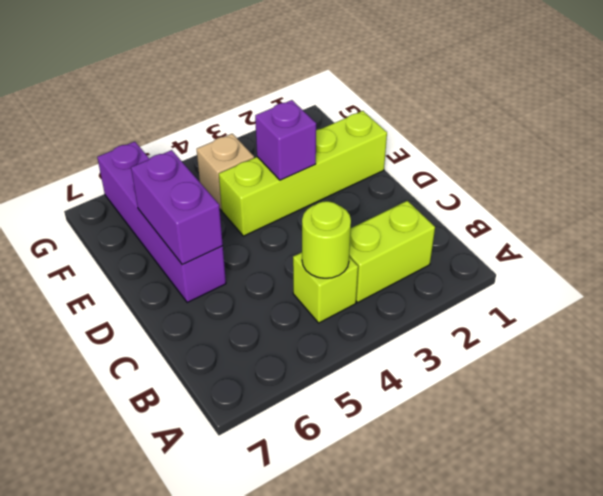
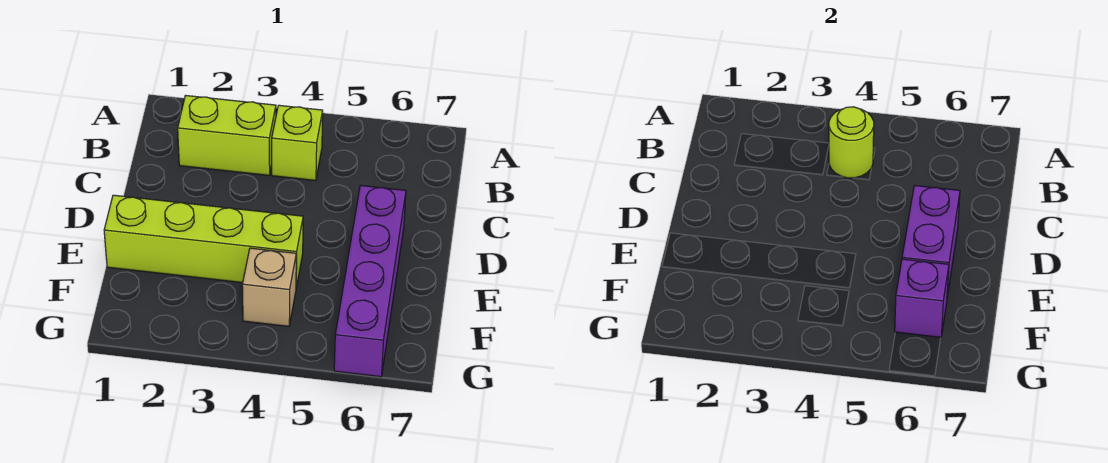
purple brick E3 level 2 -> purple brick F6 level 2

